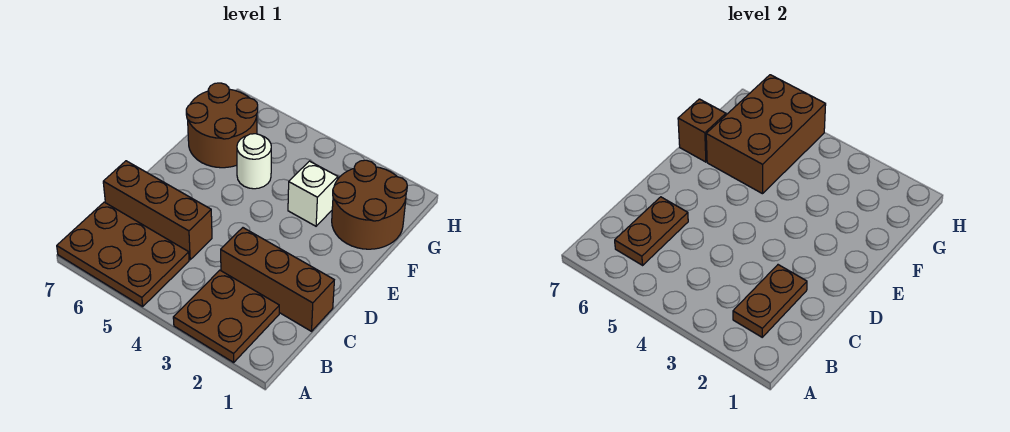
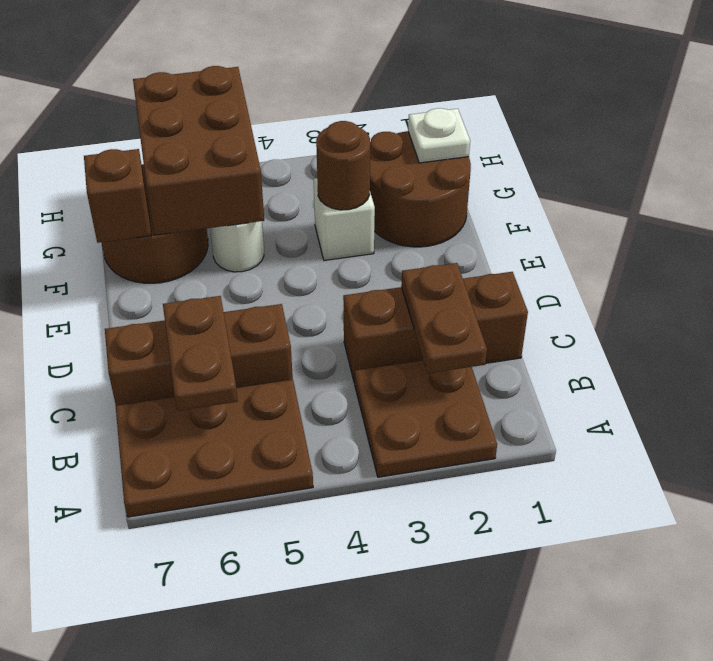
none -> brown round brick F3 level 2
none -> white plate G1 level 2

